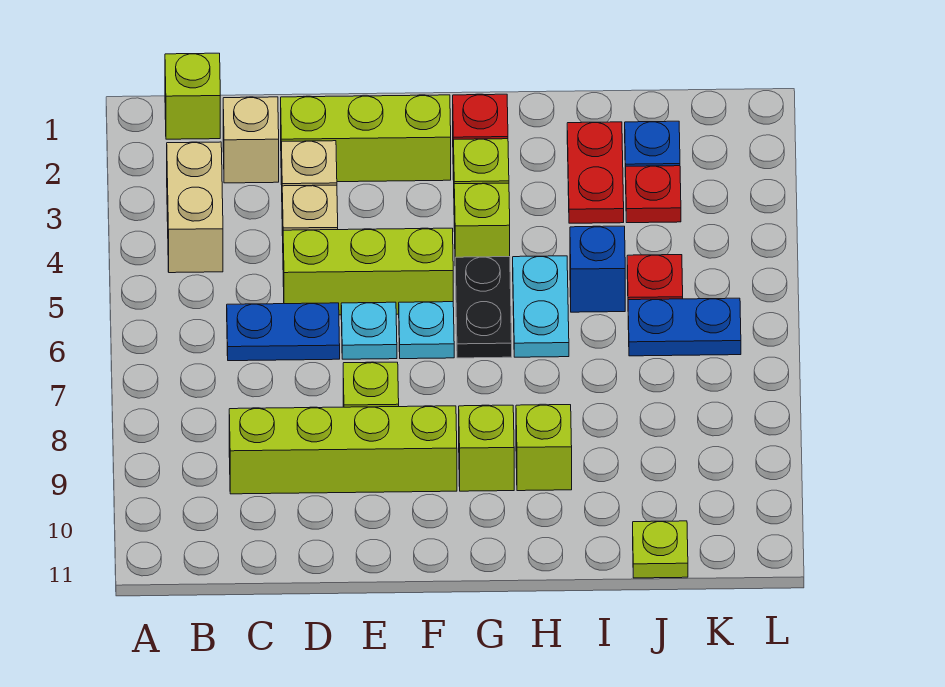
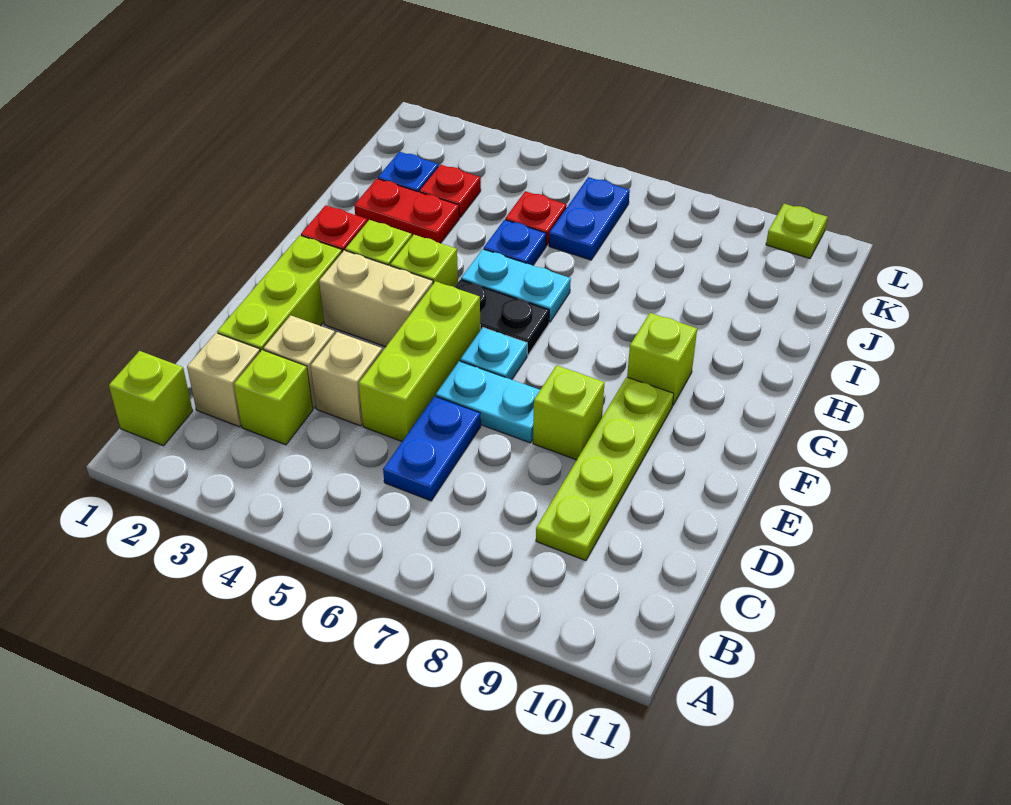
tan brick B3:B4 level 1 -> tan brick F3:F4 level 1
lime brick C9:F9 level 1 -> lime plate C9:F9 level 1
cyan plate E6 level 1 -> cyan plate E6:E7 level 1
lime brick H9 level 1 -> lime brick C3 level 1
blue brick I5 level 1 -> blue plate I5 level 1
lime plate J11 level 1 -> lime plate L10 level 1

